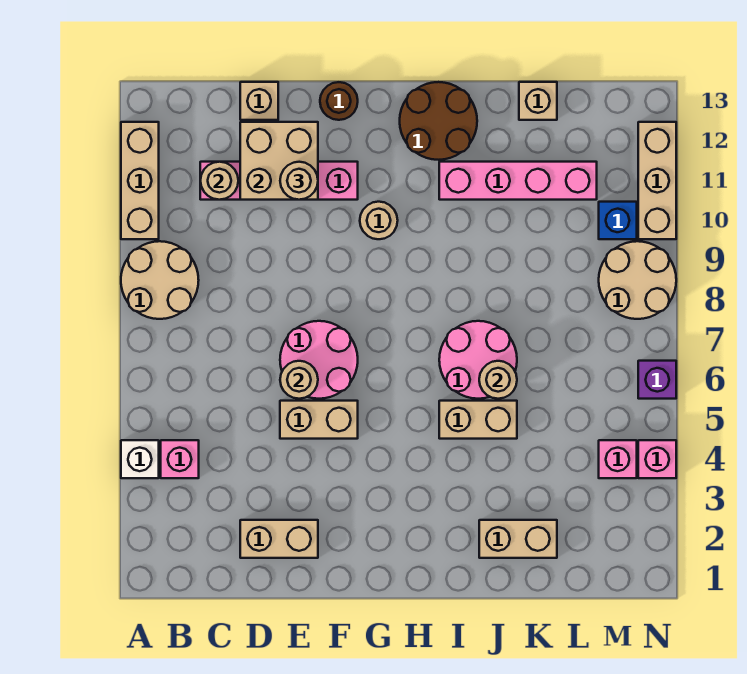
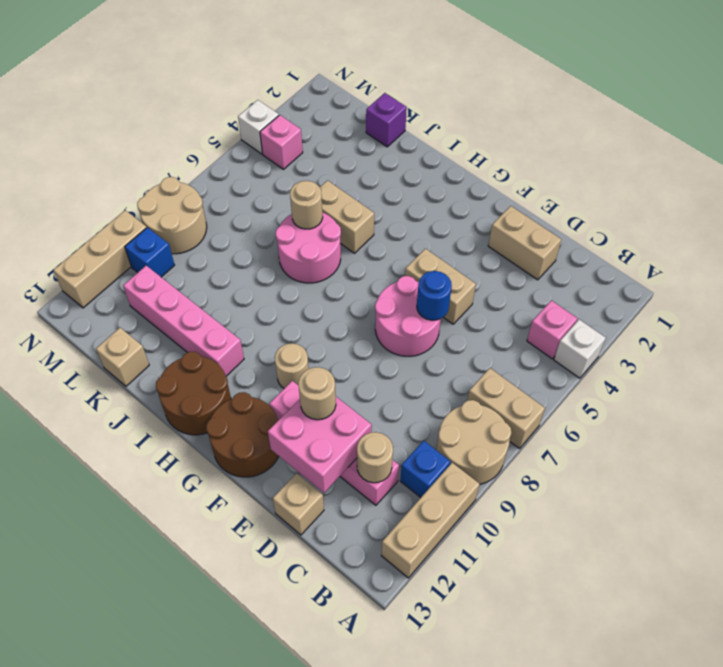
none -> blue brick B10 level 1
tan brick D11:E12 level 2 -> pink brick D11:E12 level 2
tan round brick E6 level 2 -> blue round brick E6 level 2
brown round brick F13 level 1 -> brown round brick F12:G13 level 1
tan brick J2:K2 level 1 -> tan brick A7:B7 level 1
pink brick N4 level 1 -> white brick N4 level 1
purple brick N6 level 1 -> purple brick K1 level 1

